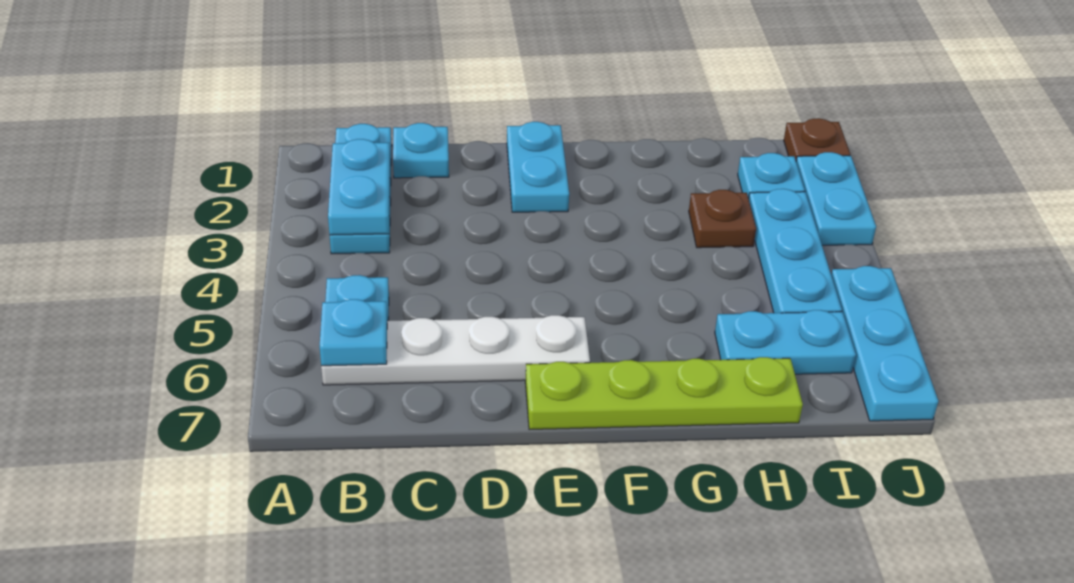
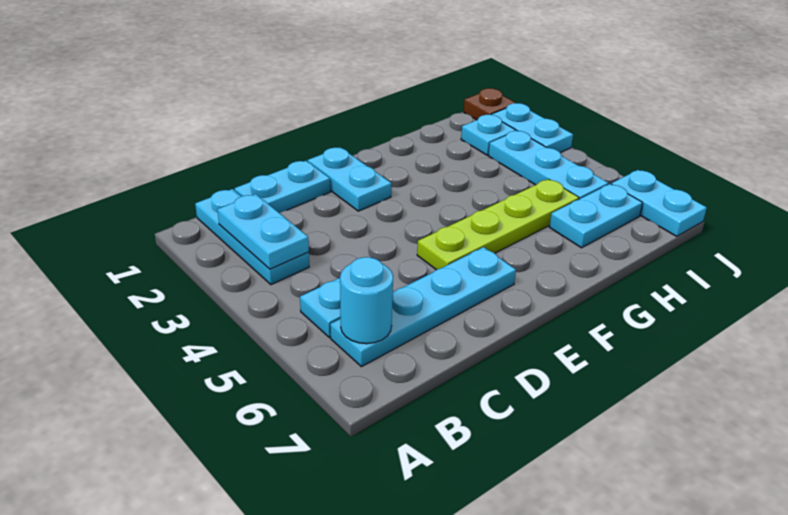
white plate B6:E6 level 1 -> cyan plate B6:E6 level 1
cyan plate B6 level 2 -> cyan round brick B6 level 2
cyan plate C1 level 1 -> cyan plate C1:D1 level 1
lime plate E7:H7 level 1 -> lime plate E5:H5 level 1
brown plate H3 level 1 -> none
cyan plate J5:J7 level 1 -> cyan plate J6:J7 level 1

